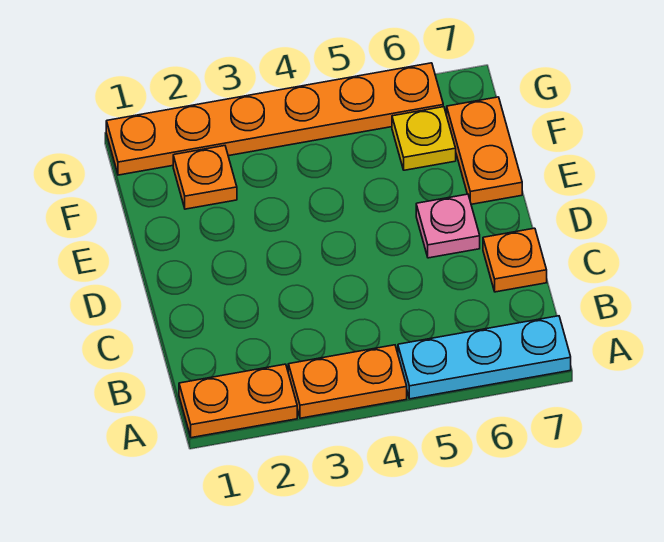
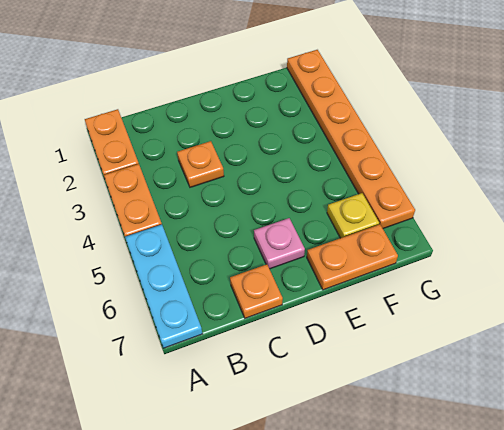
orange plate F2 level 1 -> orange plate C3 level 1

